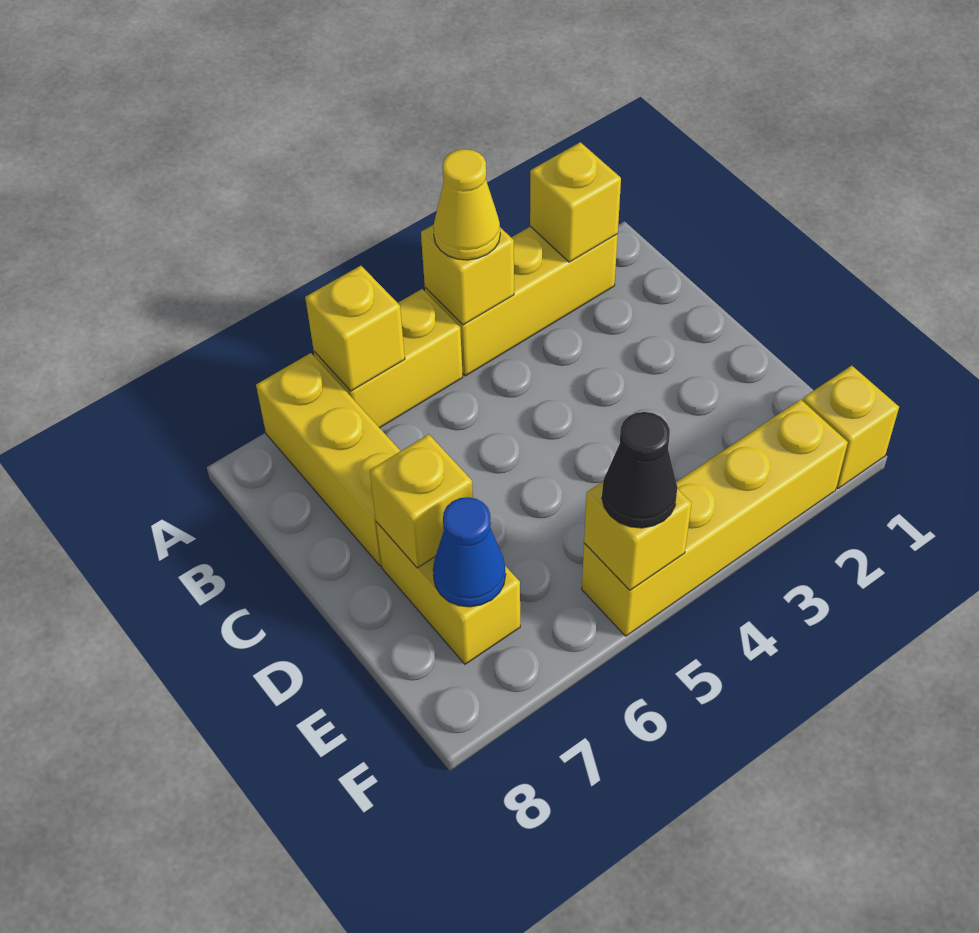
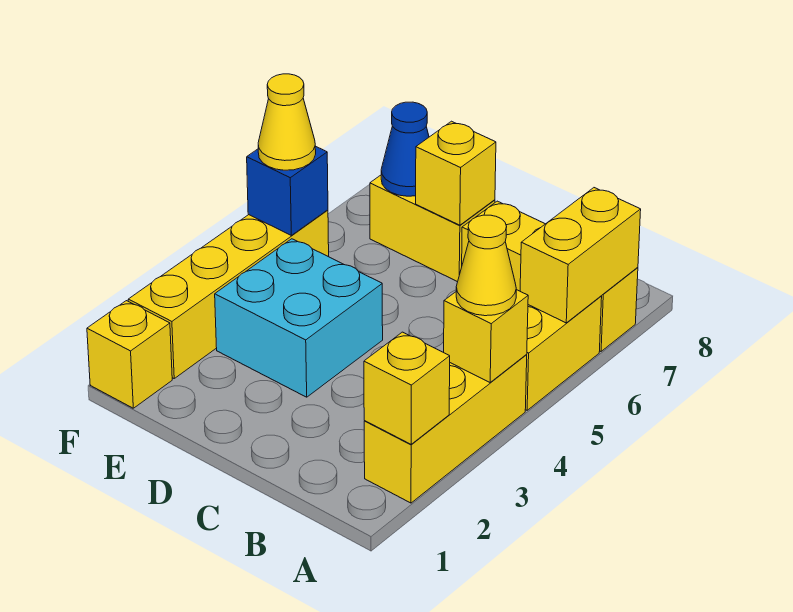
yellow brick A6 level 2 -> yellow brick A6:A7 level 2
none -> cyan brick D3:E4 level 1
yellow brick F5 level 2 -> blue brick F5 level 2
black cone F5 level 3 -> yellow cone F5 level 3

